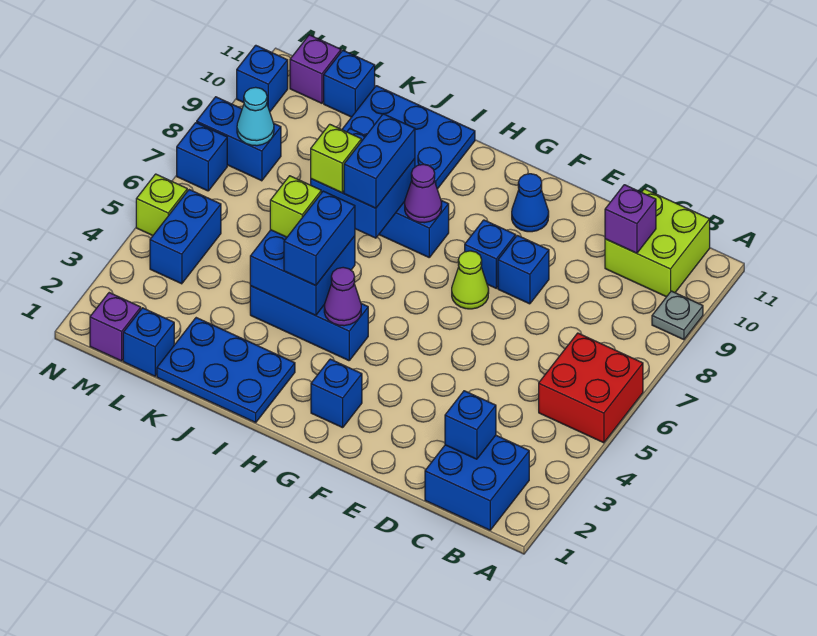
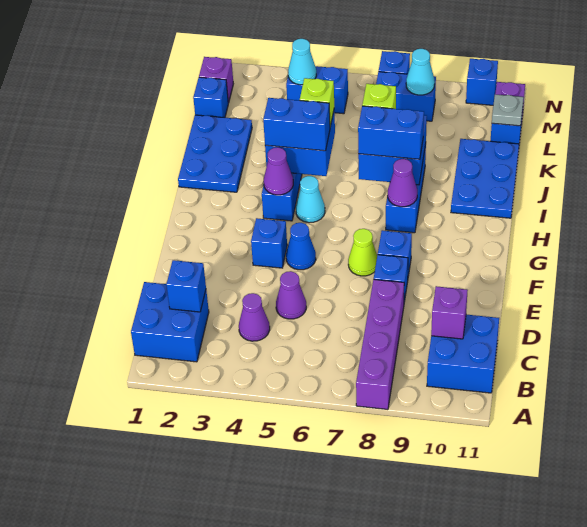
red brick A5:B6 level 1 -> none
none -> purple brick A8:D8 level 1
grey plate A9 level 1 -> grey plate L11 level 2
lime brick B10:C11 level 1 -> blue brick B10:C11 level 1
none -> purple cone C4 level 1
none -> purple cone D5 level 1
blue cone F10 level 1 -> blue cone F5 level 1
blue brick G2 level 1 -> blue brick F4 level 1
none -> cyan cone H5 level 1
none -> cyan cone M4 level 2
blue brick M8:N8 level 1 -> blue brick M7:M8 level 1
lime brick N5 level 1 -> none

